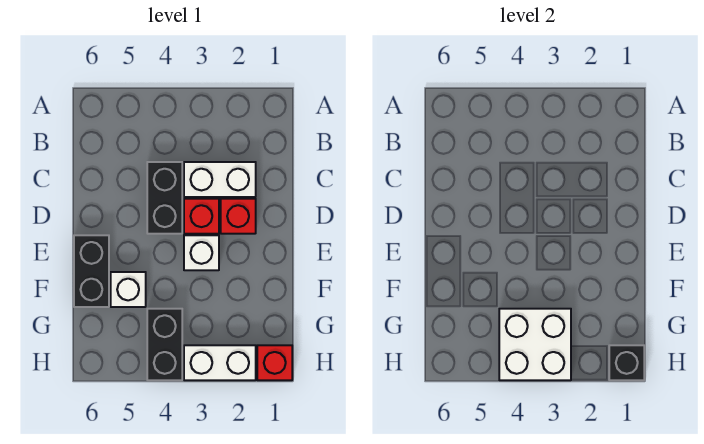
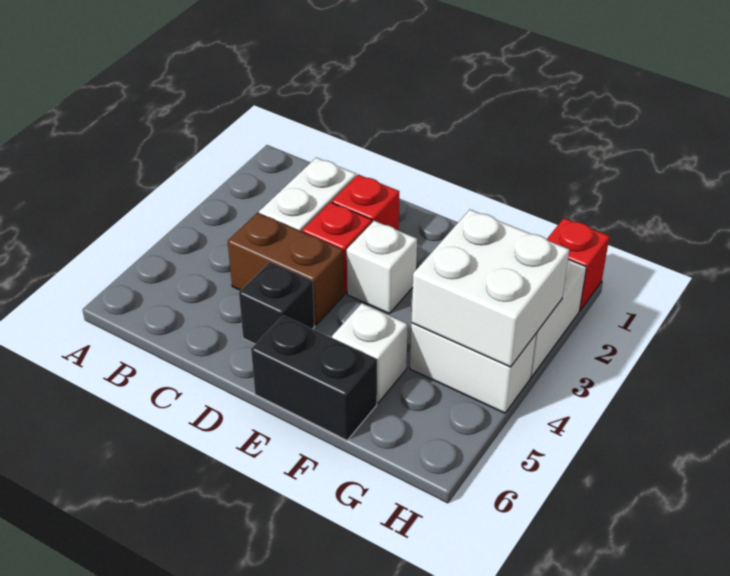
black brick C4:D4 level 1 -> brown brick C4:D4 level 1
black brick G4:H4 level 1 -> white brick G4:H4 level 1
black brick H1 level 2 -> black brick D5 level 1

